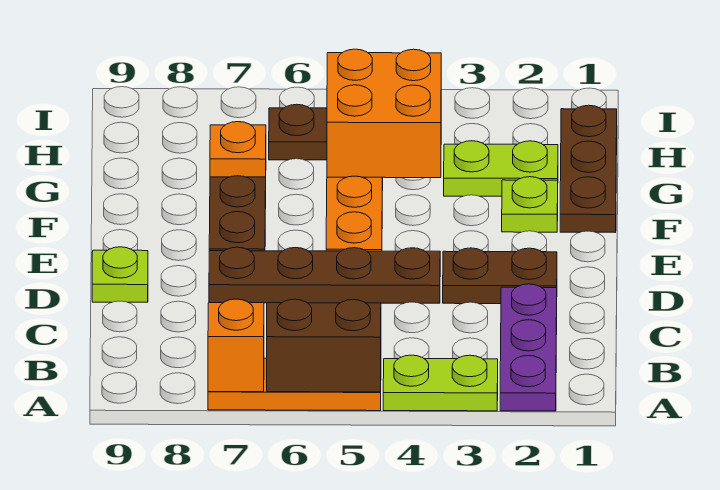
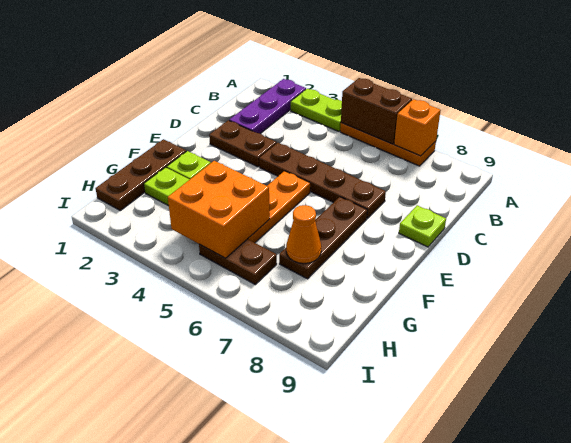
orange plate G7 level 2 -> orange cone G7 level 2

